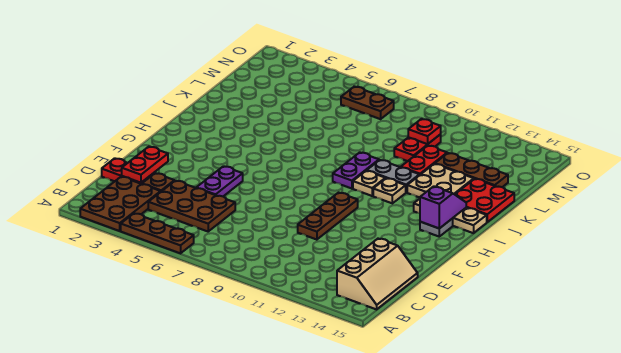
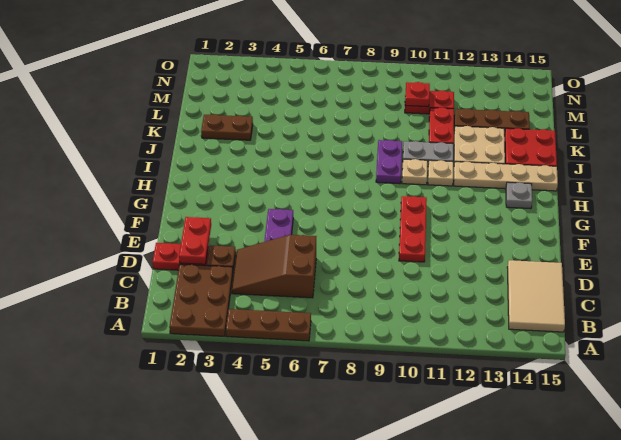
tan slope B14:D15 level 1 top 14 -> tan tile B14:D15 level 1
brown plate C4:D6 level 1 -> brown slope C4:D6 level 1 top 6
brown plate E10:G10 level 1 -> red plate E10:G10 level 1
purple slope H14:I14 level 2 top H -> none
tan plate I13:I15 level 1 -> tan plate I12:I15 level 1
red plate L10:M10 level 1 -> red plate M10:M11 level 1
brown plate N6:N7 level 1 -> brown plate K2:K3 level 1

